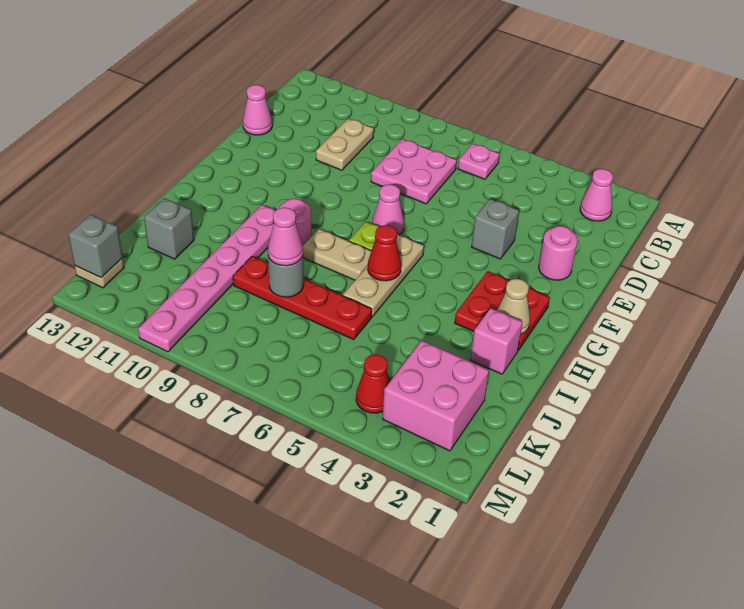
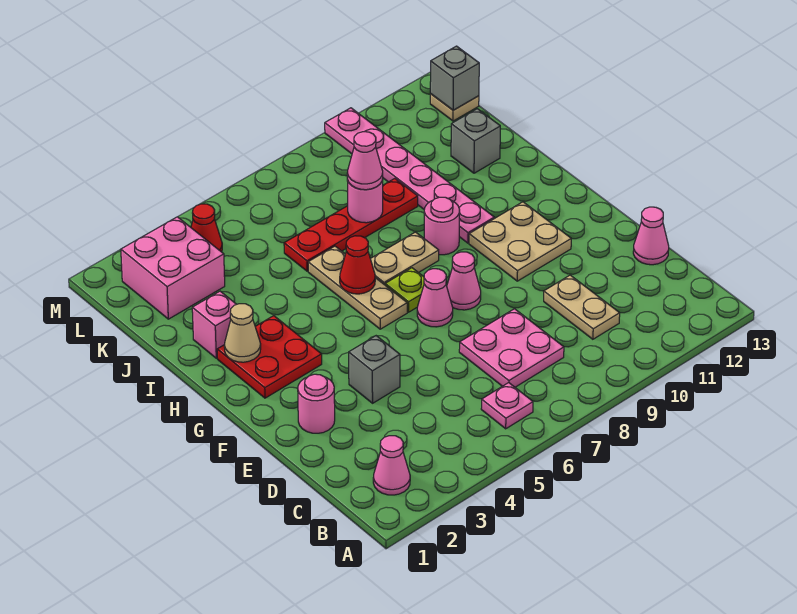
none -> pink cone F8 level 1
none -> tan plate F10:G11 level 1
grey round brick J8 level 2 -> pink round brick J8 level 2

